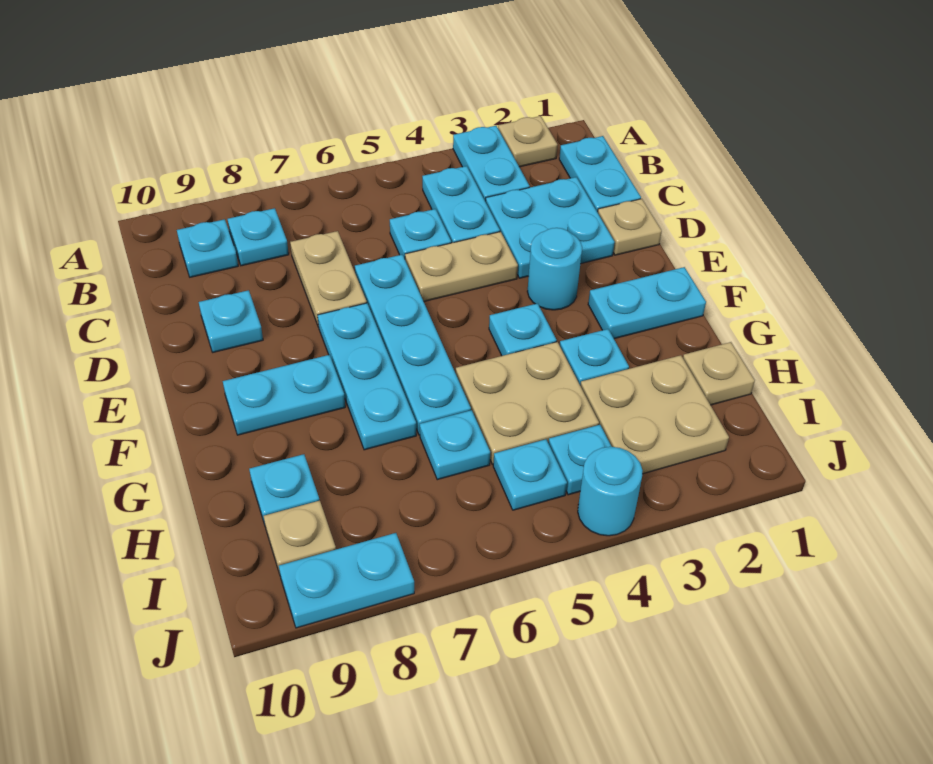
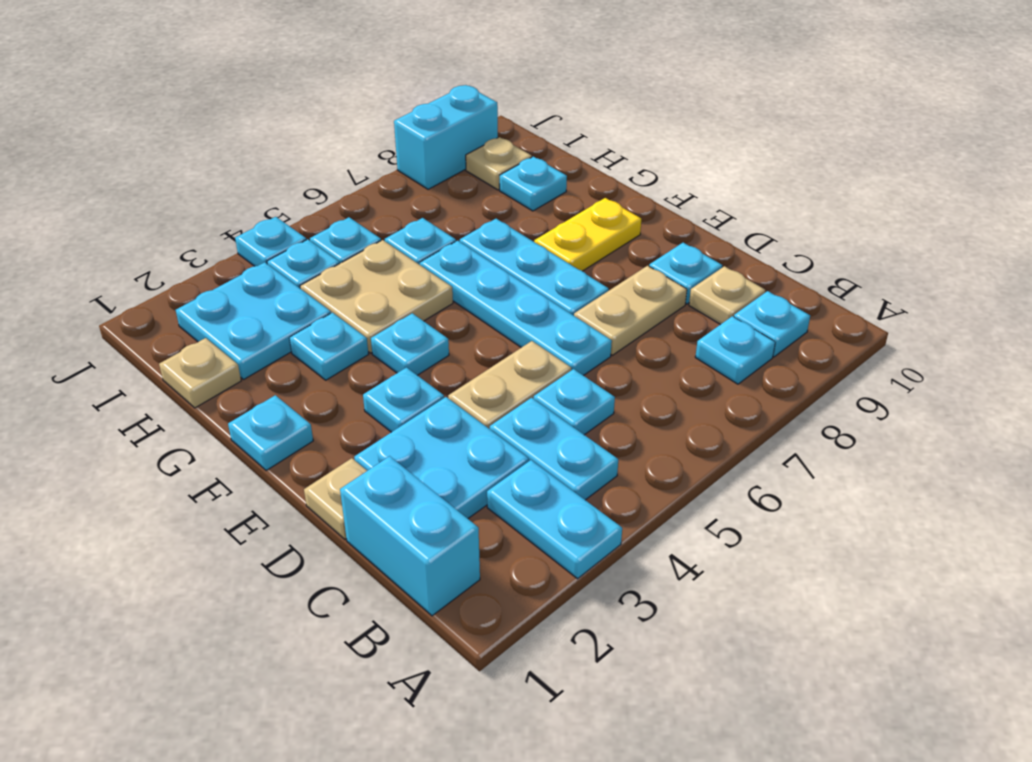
tan plate A2 level 1 -> tan plate C9 level 1
cyan plate B1:C1 level 1 -> cyan brick B1:C1 level 1
tan plate C7:D7 level 1 -> tan plate D7:D8 level 1
cyan round brick E3 level 1 -> cyan plate E3 level 1
cyan plate F1:F2 level 1 -> cyan plate F1 level 1
cyan plate F8:F9 level 1 -> yellow plate F8:F9 level 1
tan plate H2:I3 level 1 -> cyan plate H2:I3 level 1
cyan round brick J4 level 1 -> cyan plate J4 level 1
cyan plate J8:J9 level 1 -> cyan brick J8:J9 level 1

